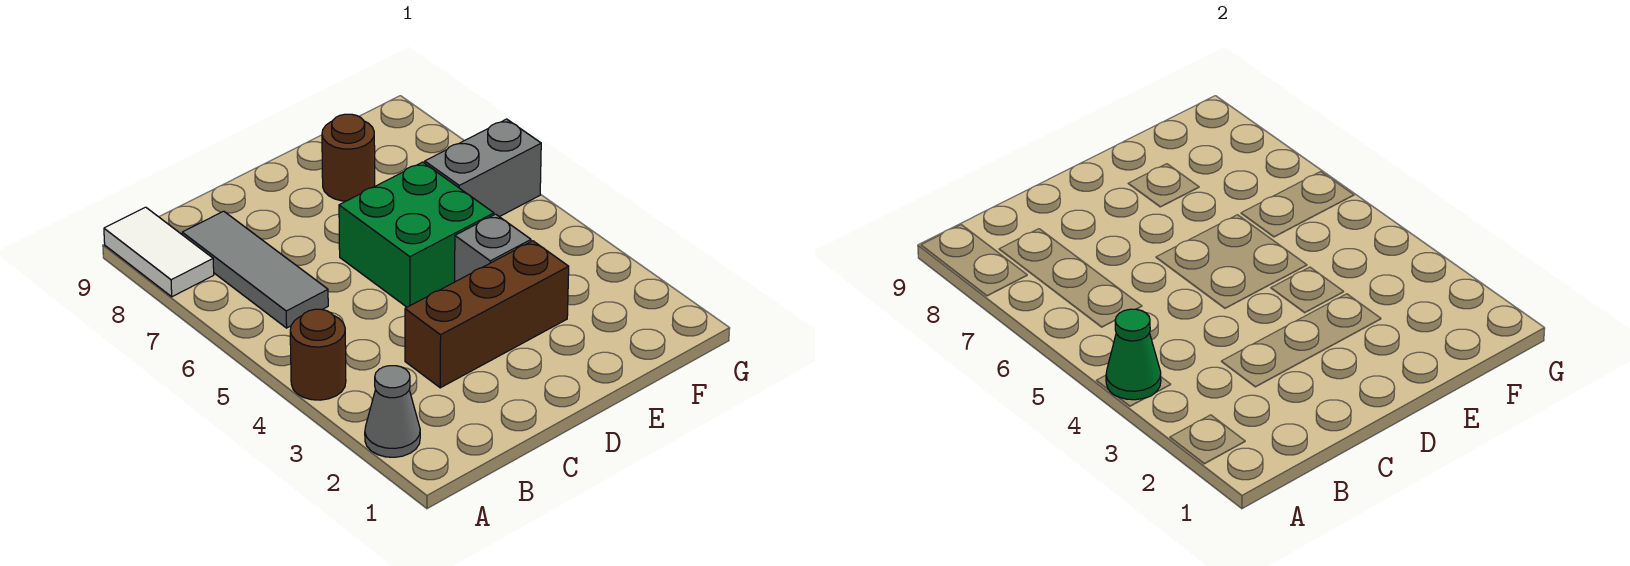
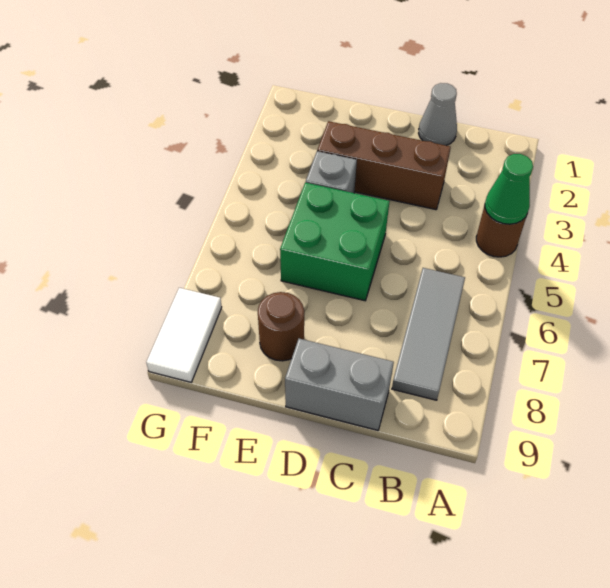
grey cone A2 level 1 -> grey cone C1 level 1
white tile A8:A9 level 1 -> white tile G8:G9 level 1
grey brick F6:G6 level 1 -> grey brick C9:D9 level 1

